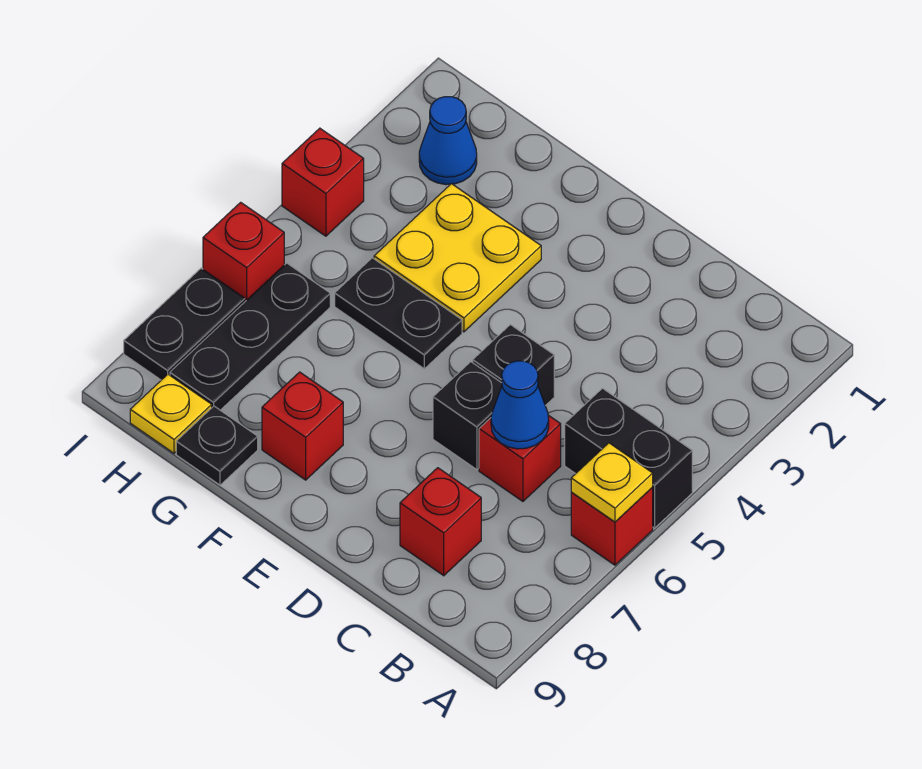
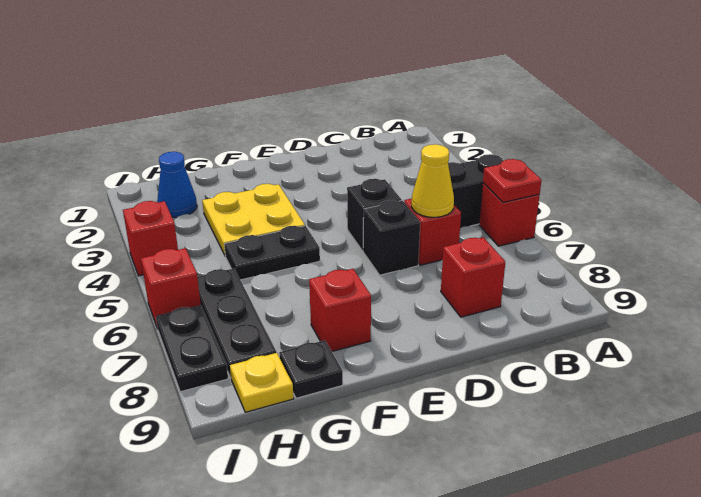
yellow plate A6 level 2 -> red plate A6 level 2
blue cone C6 level 2 -> yellow cone C6 level 2

